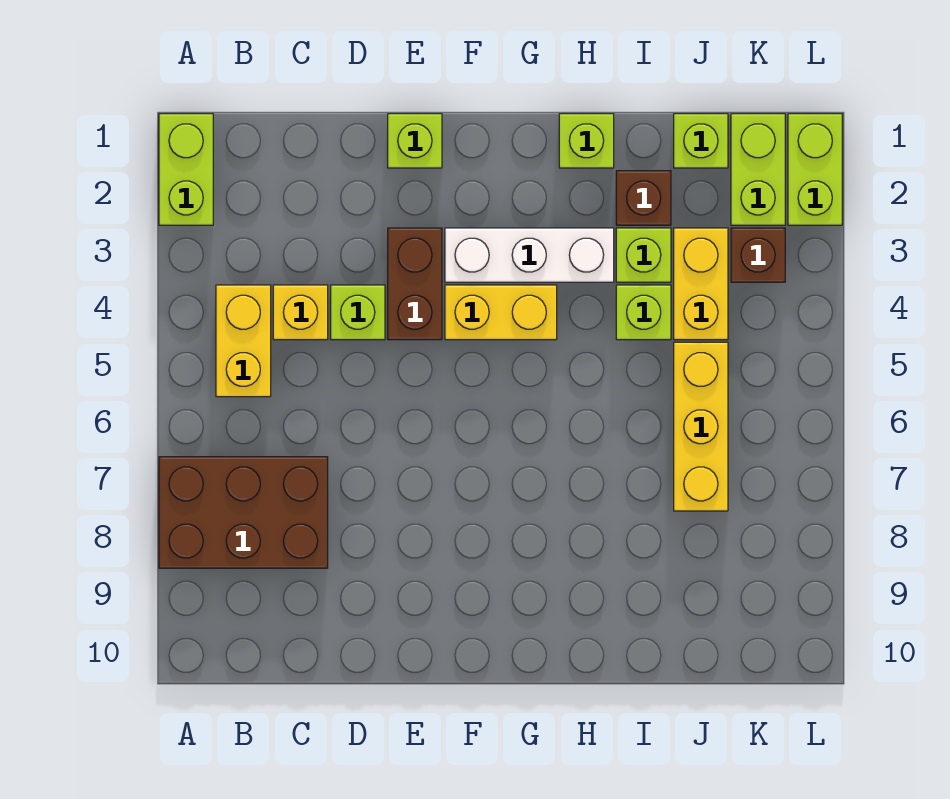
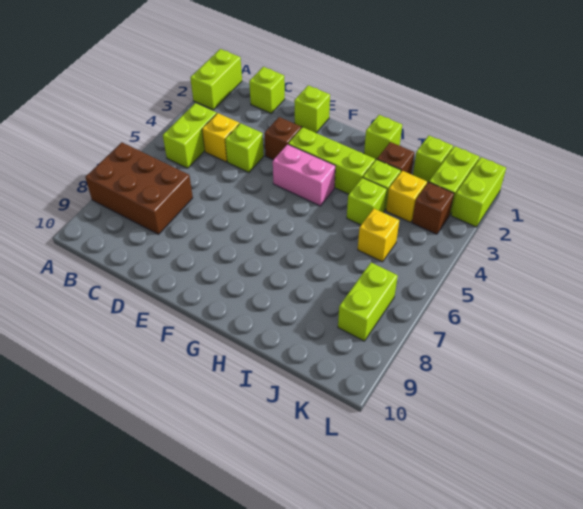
yellow brick B4:B5 level 1 -> lime brick B4:B5 level 1
none -> lime brick C1 level 1
brown brick E3:E4 level 1 -> brown brick E3 level 1
white brick F3:H3 level 1 -> lime brick F3:H3 level 1
yellow brick F4:G4 level 1 -> pink brick F4:G4 level 1
yellow brick J3:J4 level 1 -> yellow brick J3 level 1
yellow brick J5:J7 level 1 -> yellow brick J5 level 1
none -> lime brick K7:K8 level 1

